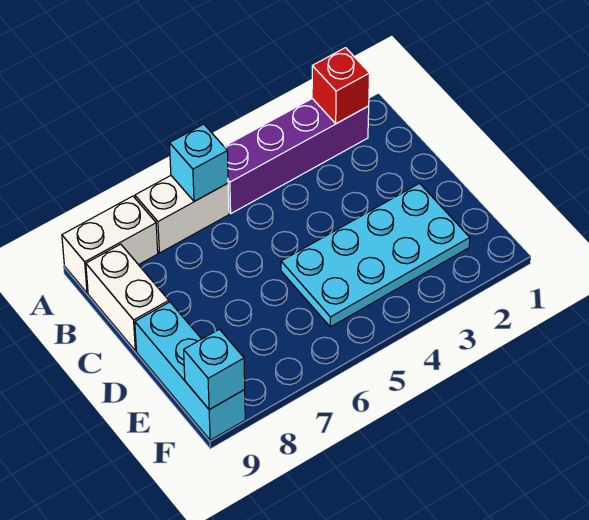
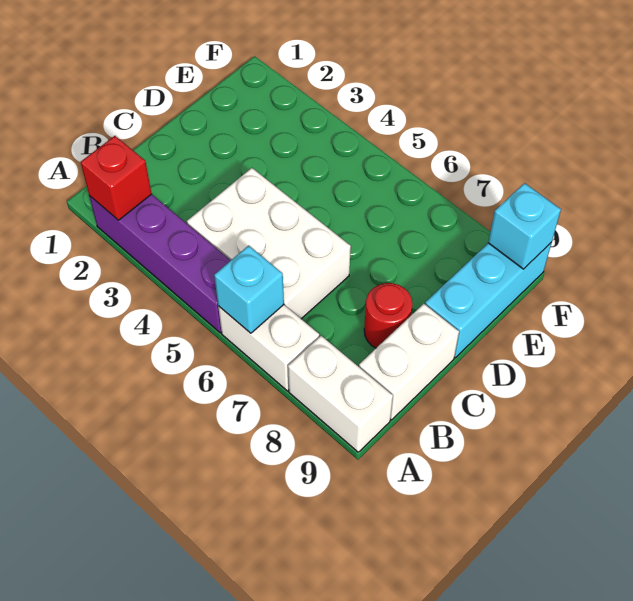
none -> white brick B4:C6 level 1
none -> red round brick C8 level 1
cyan plate D2:E5 level 1 -> none

